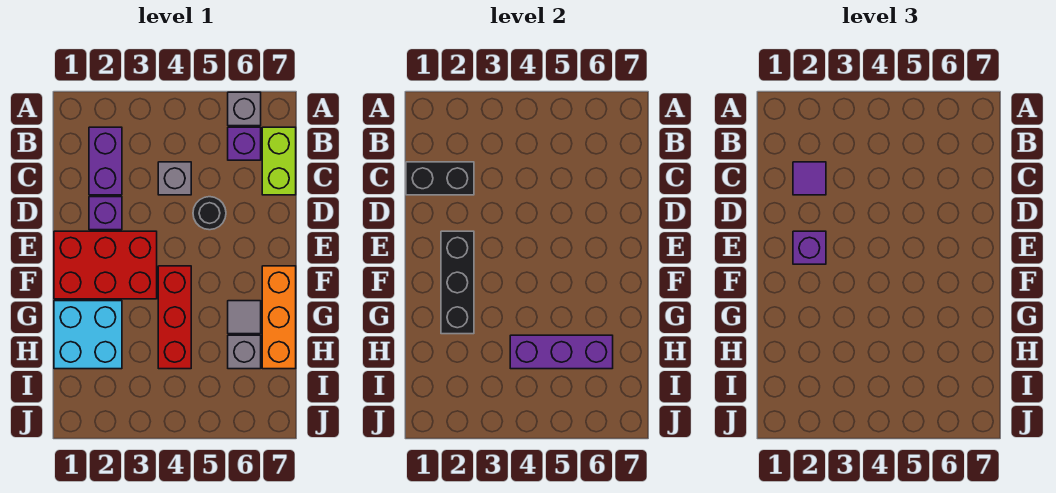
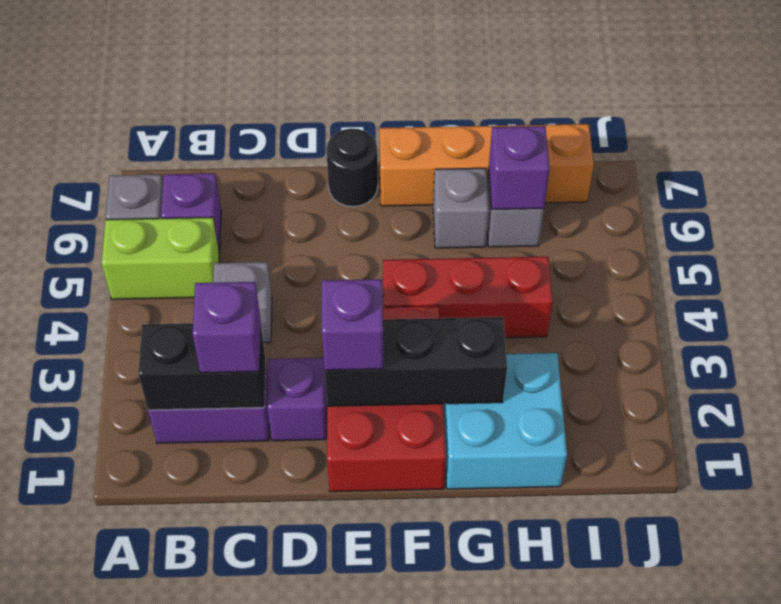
lime brick B7:C7 level 1 -> lime brick A5:B5 level 1
black brick C1:C2 level 2 -> black brick B2:C2 level 2
purple tile C2 level 3 -> purple brick C2 level 3
black round brick D5 level 1 -> black round brick E7 level 1
orange brick F7:H7 level 1 -> orange brick F7:I7 level 1
grey tile G6 level 1 -> grey brick G6 level 1
purple brick H4:H6 level 2 -> purple brick H6 level 2

